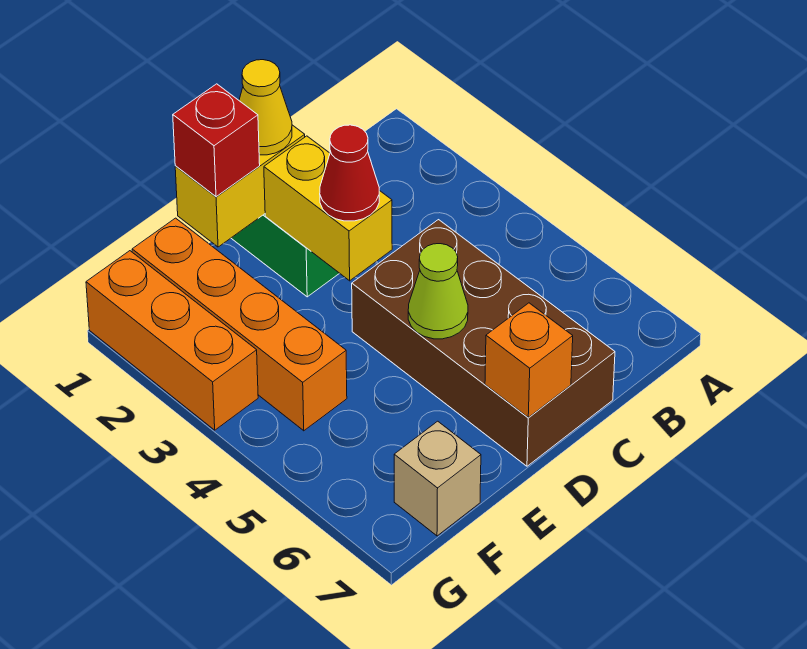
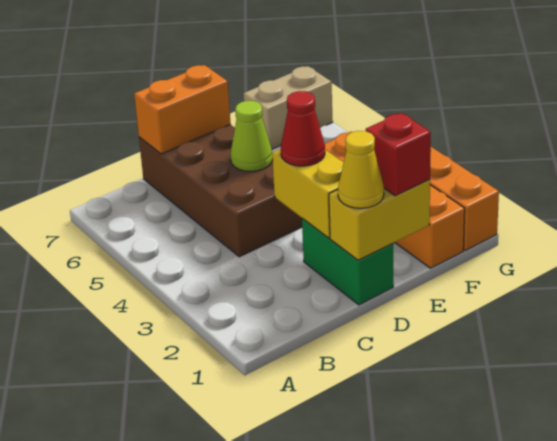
orange brick D7 level 2 -> orange brick C7:D7 level 2
tan brick F7 level 1 -> tan brick F7:G7 level 1

